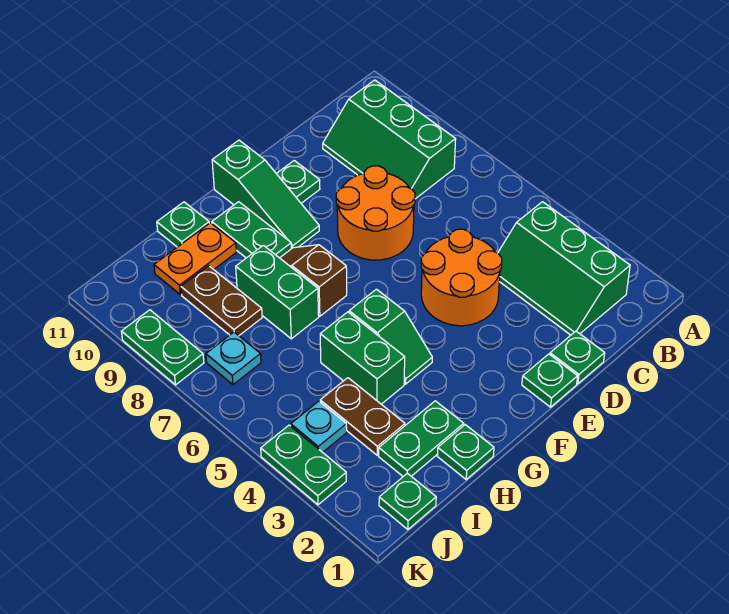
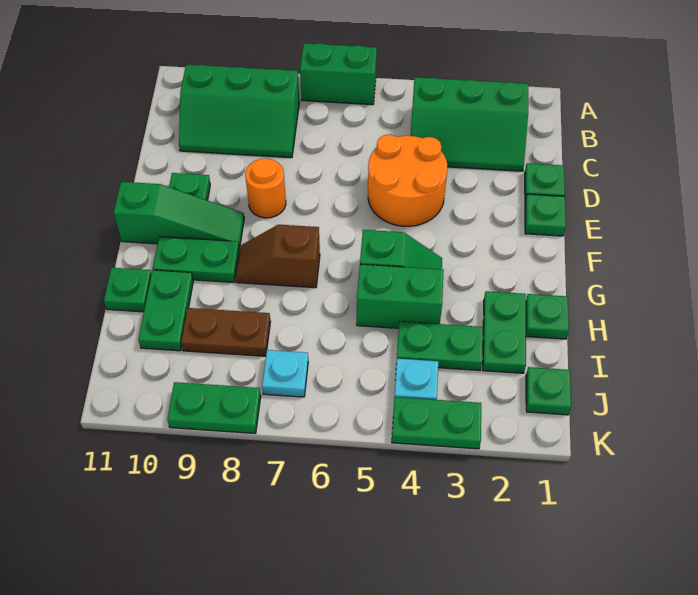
orange round brick D7:E8 level 1 -> orange round brick E8 level 1
green brick H7:H8 level 1 -> green brick A6:A7 level 1
orange plate H10:I10 level 1 -> green plate H10:I10 level 1
brown plate I3:I4 level 1 -> green plate I3:I4 level 1

